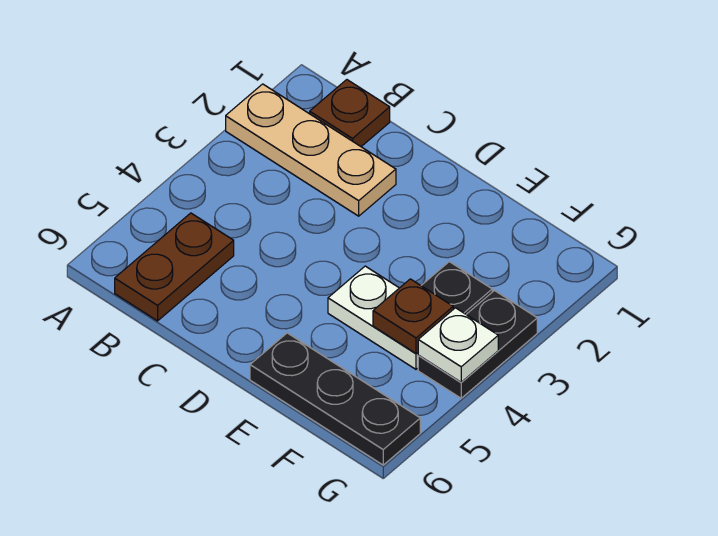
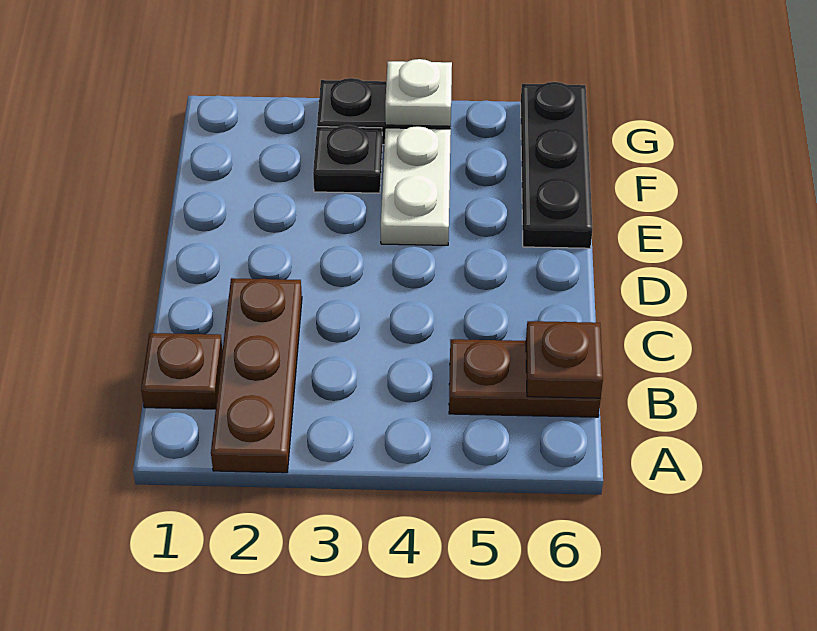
tan plate A2:C2 level 1 -> brown plate A2:C2 level 1
brown plate F4 level 2 -> brown plate B6 level 2

